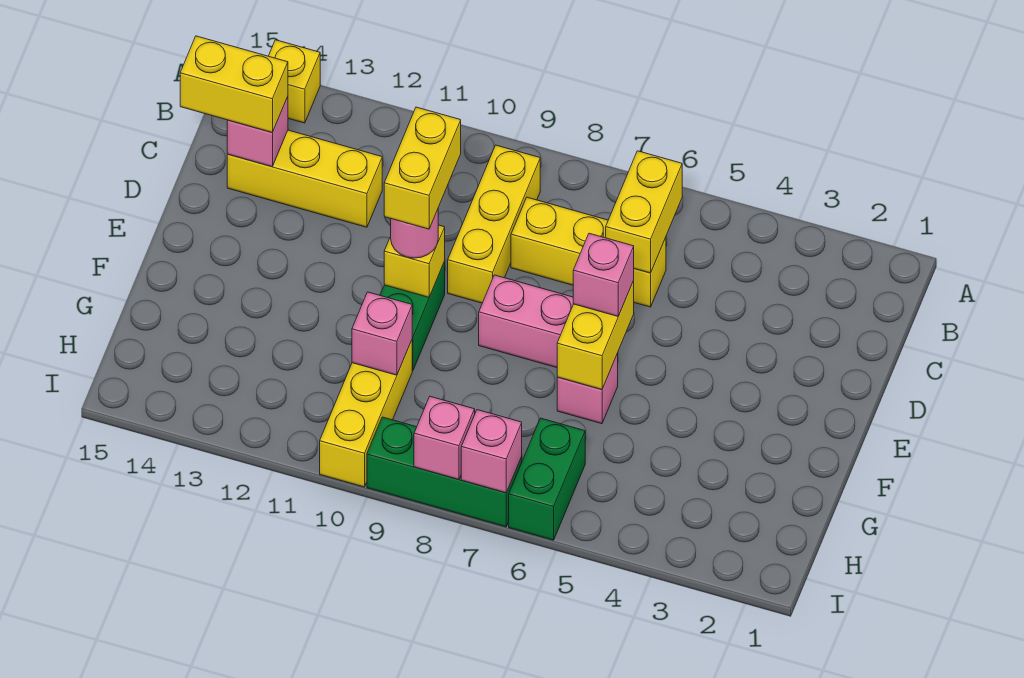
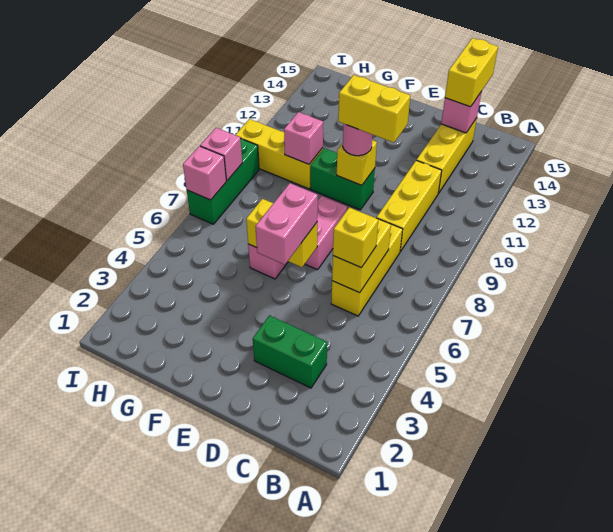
yellow brick A14 level 1 -> yellow brick C6 level 3
yellow brick B6:C6 level 2 -> yellow brick C6:C7 level 2
yellow brick B9:D9 level 1 -> yellow brick C9:C11 level 1
pink brick E6 level 3 -> pink brick E5:E6 level 3
green brick H6:I6 level 1 -> green brick C3:D3 level 1

